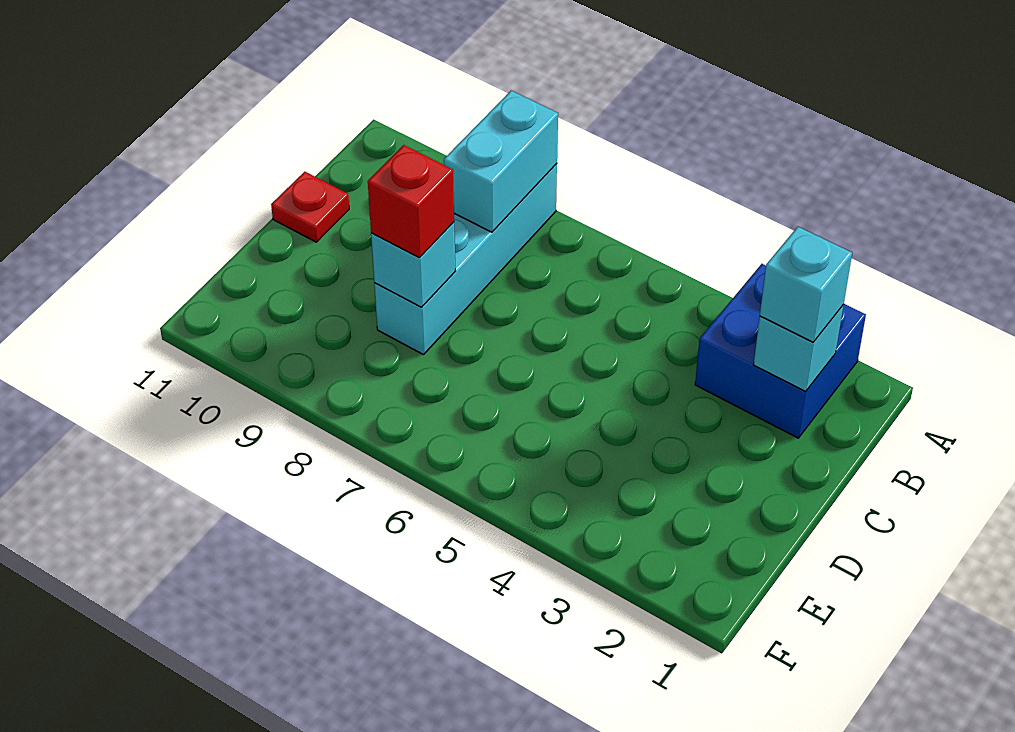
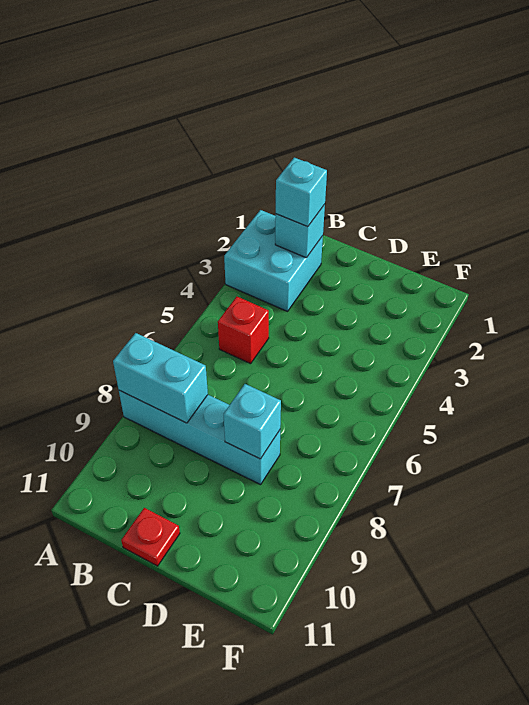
blue brick A2:B3 level 1 -> cyan brick A2:B3 level 1
red brick D8 level 3 -> red brick B5 level 1

